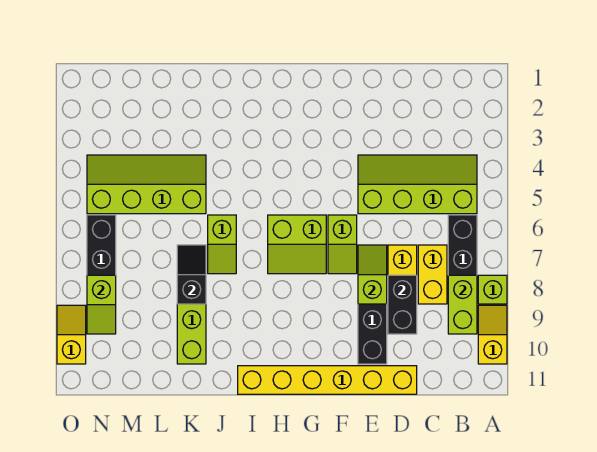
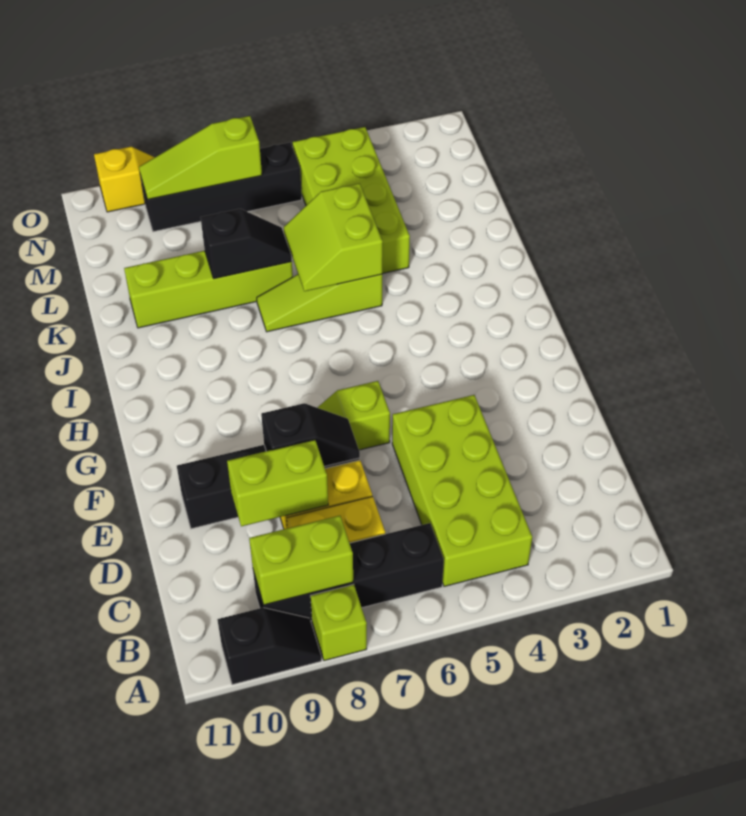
yellow slope A9:A10 level 1 top 10 -> black slope A9:A10 level 1 top 10
lime slope B4:E5 level 1 top 5 -> lime brick B4:E5 level 1
black brick D8:D9 level 2 -> lime brick D8:D9 level 2
yellow brick D11:I11 level 1 -> none
lime slope E7:E8 level 2 top 8 -> black slope E7:E8 level 2 top 8
lime slope G6:H7 level 1 top 6 -> lime slope J5:K6 level 2 top 5
lime slope J6:J7 level 1 top 6 -> lime slope J5:J7 level 1 top 5
lime slope K4:N5 level 1 top 5 -> lime brick K4:N5 level 1
lime slope N8:N9 level 2 top 8 -> lime slope N7:N9 level 2 top 7

